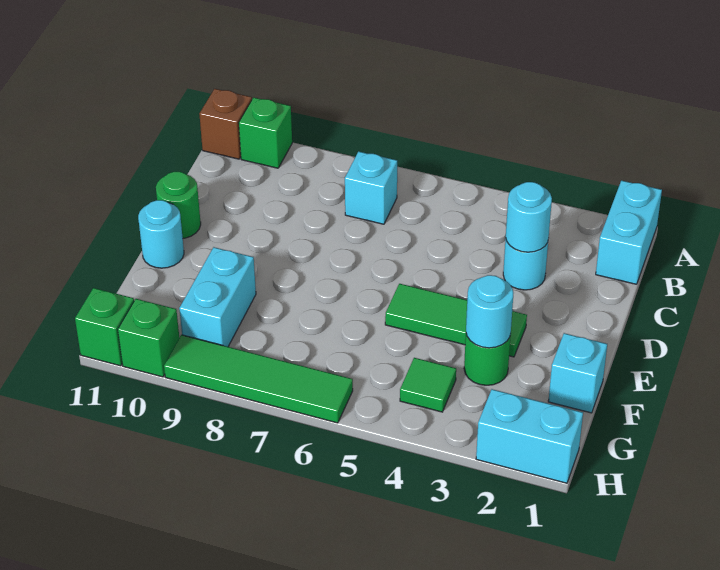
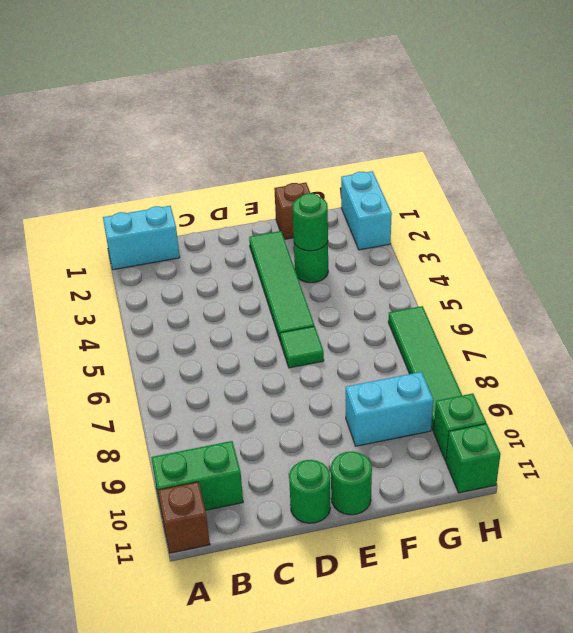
green brick A10 level 1 -> green brick A10:B10 level 1
cyan brick B7 level 1 -> none
cyan round brick C3 level 1 -> none
cyan round brick C3 level 2 -> none
green tile E3:E5 level 1 -> green tile E2:E5 level 1
cyan round brick E11 level 1 -> green round brick E11 level 1
cyan brick F1 level 1 -> brown brick F1 level 1
cyan round brick F3 level 2 -> green round brick F3 level 2
green tile G4 level 1 -> green tile E6 level 1

